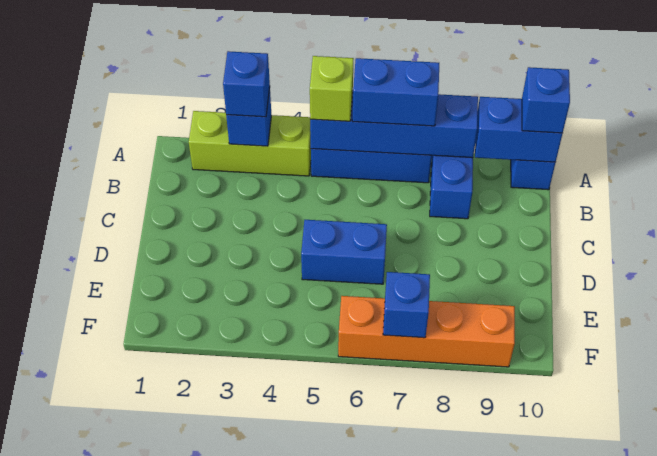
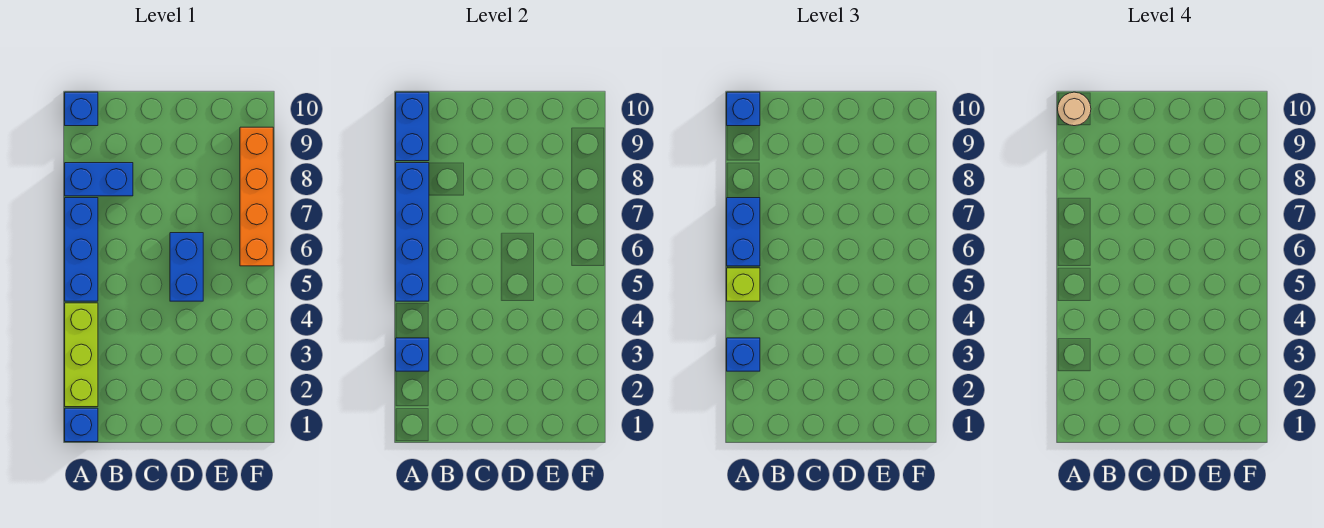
none -> tan round brick A10 level 4
blue brick F7 level 2 -> blue brick A1 level 1

